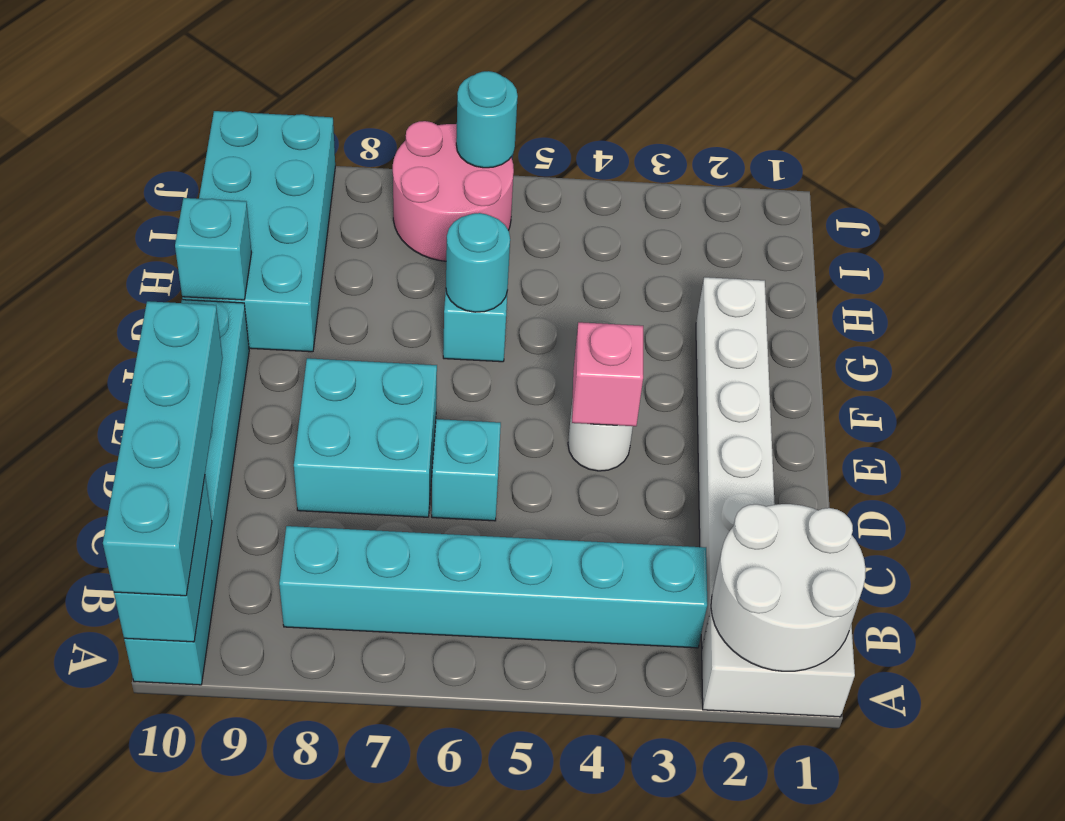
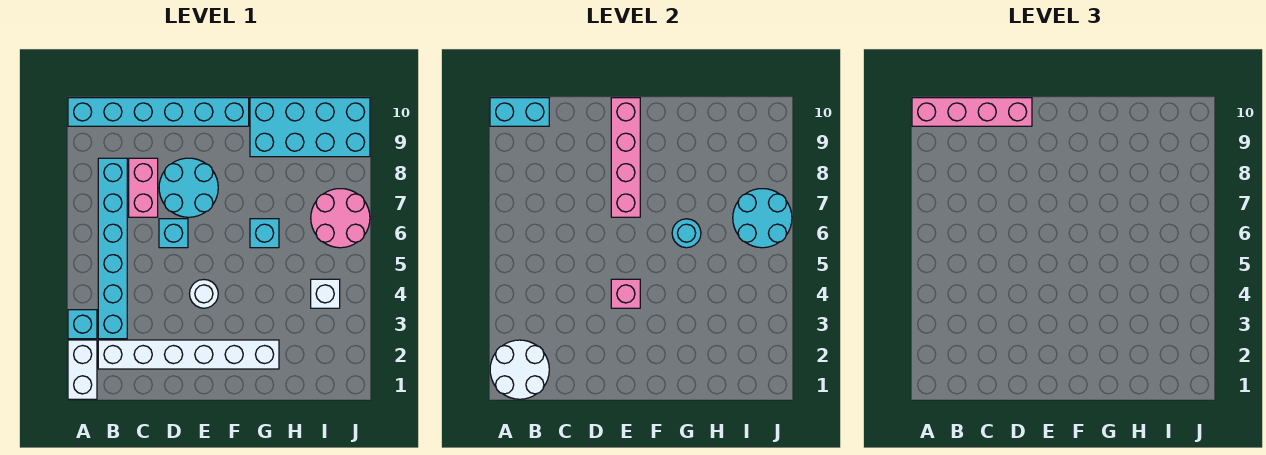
cyan brick A10:D10 level 3 -> pink brick A10:D10 level 3
none -> pink brick C7:C8 level 1
cyan brick D7:E8 level 1 -> cyan round brick D7:E8 level 1
none -> pink brick E7:E10 level 2
cyan brick G10 level 2 -> cyan brick A3 level 1
none -> white brick I4 level 1
cyan round brick J6 level 2 -> cyan round brick I6:J7 level 2

